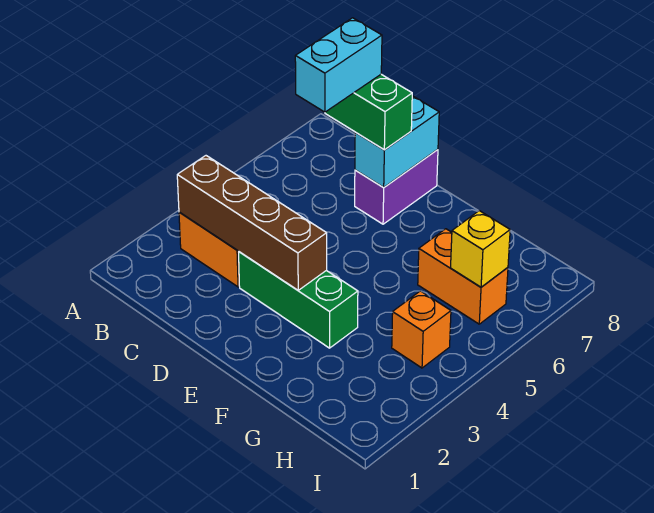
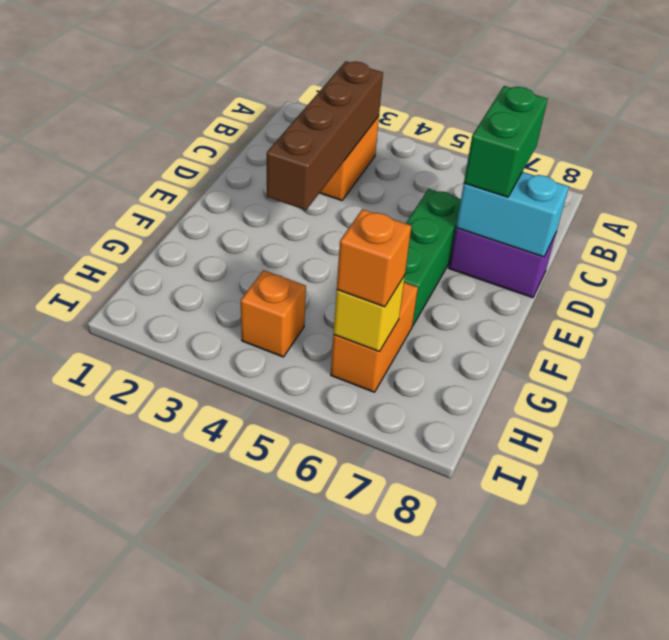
cyan brick C6:C7 level 4 -> none
green brick D3:F3 level 1 -> green brick D6:F6 level 1
none -> orange brick H6 level 3

